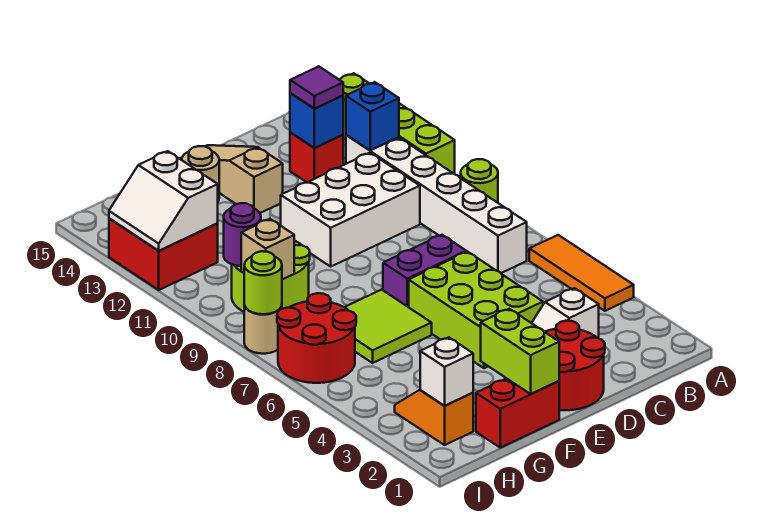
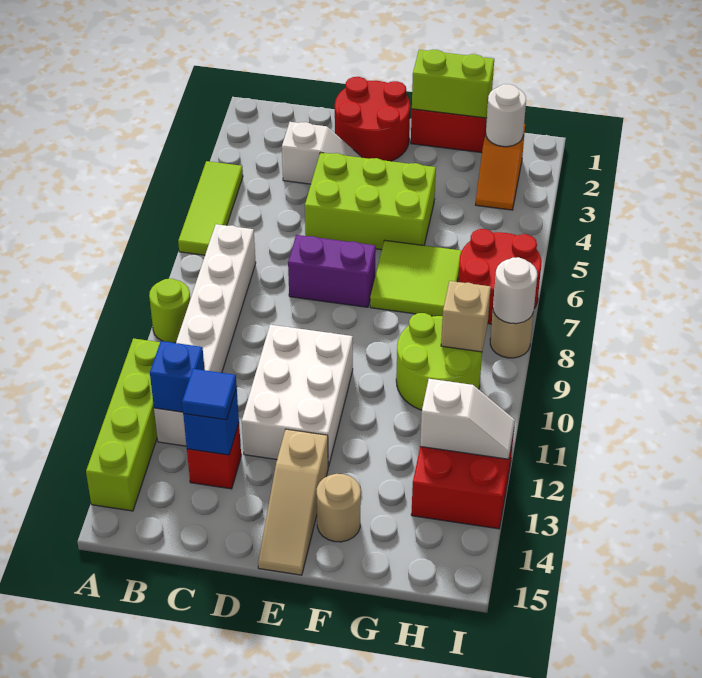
orange tile A4:A6 level 1 -> lime tile A4:A6 level 1
white brick C10:E11 level 1 -> white brick D10:E12 level 1
purple tile C13 level 3 -> blue tile C13 level 3
lime brick D4:E6 level 1 -> lime brick D4:F5 level 1
lime brick F1:F2 level 2 -> lime brick F1:G1 level 2
white brick H2 level 2 -> white round brick H2 level 2
purple round brick H10 level 2 -> none
white slope H12:I13 level 2 top H -> white slope H12:I12 level 2 top H
lime round brick I8 level 2 -> white round brick I8 level 2

